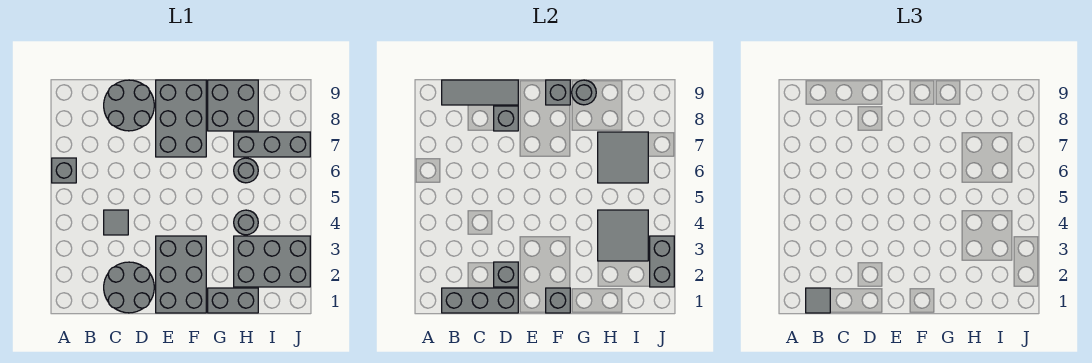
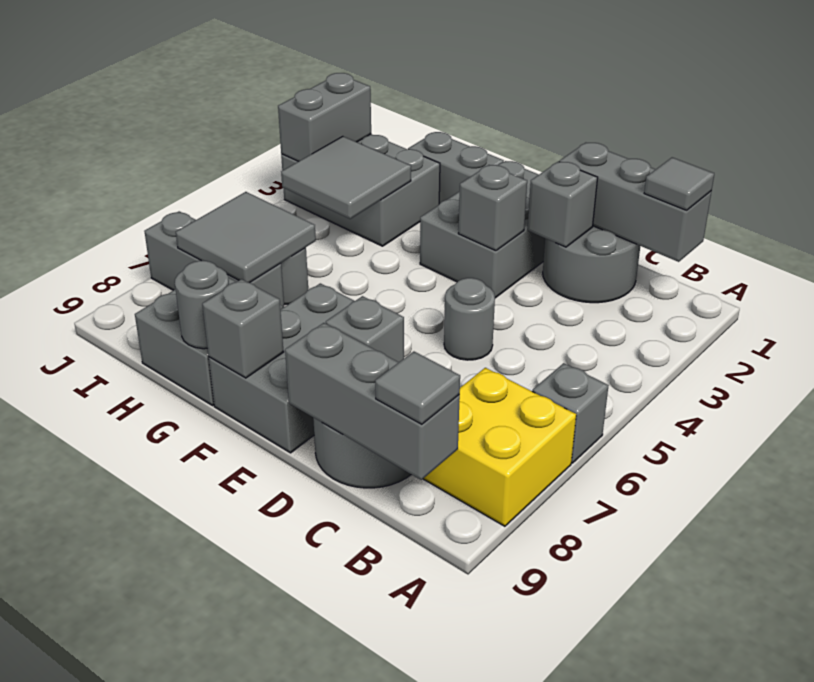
none -> yellow brick A7:B8 level 1
grey tile B9:D9 level 2 -> grey brick B9:D9 level 2
grey tile C4 level 1 -> grey tile B9 level 3
grey brick F1 level 2 -> grey brick E3 level 2
grey round brick H4 level 1 -> grey round brick D5 level 1

